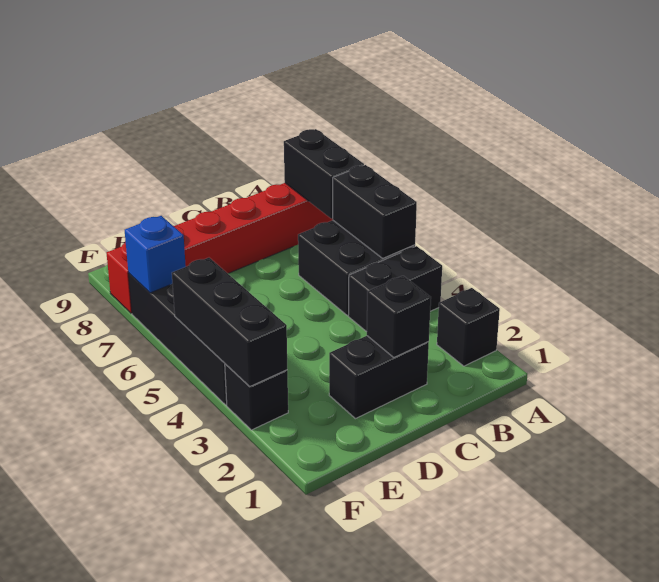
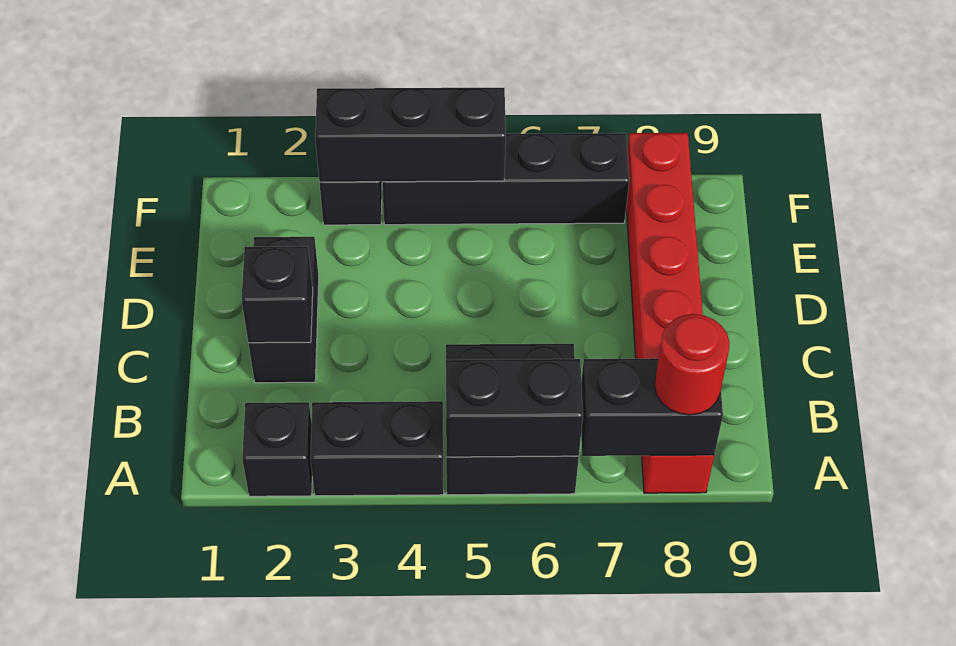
black brick A4:B4 level 1 -> black brick A3:A4 level 1
none -> red round brick A8 level 3
blue brick F7 level 2 -> none

